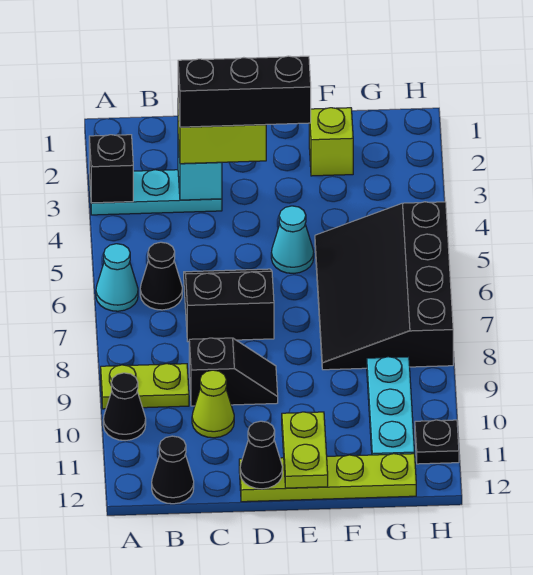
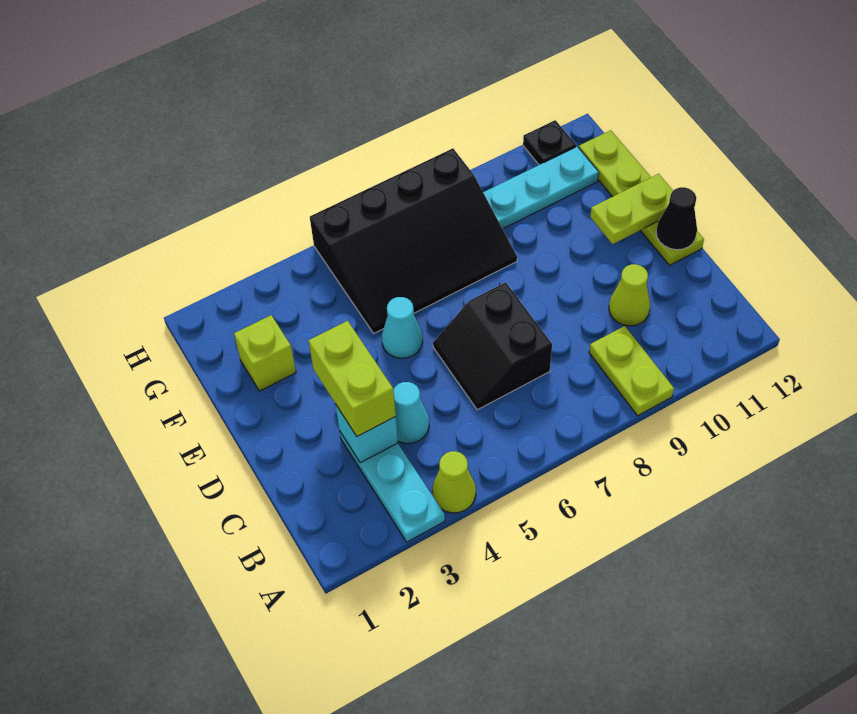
black brick A3 level 2 -> none
none -> lime cone A4 level 1
cyan cone A6 level 1 -> cyan cone C4 level 1
black cone A10 level 1 -> none
black cone B6 level 1 -> none
black cone B12 level 1 -> none
black brick C3:E3 level 4 -> none
black slope C9:D9 level 1 top C -> none

